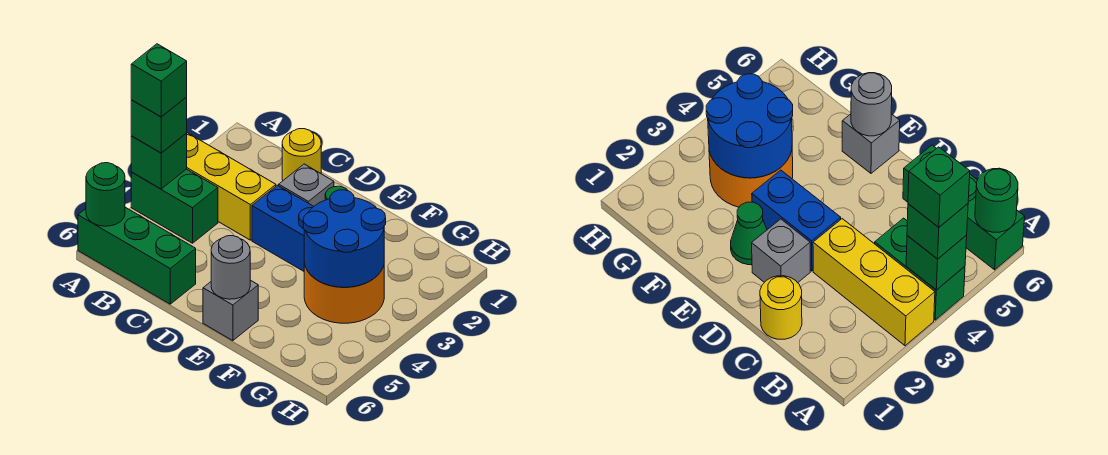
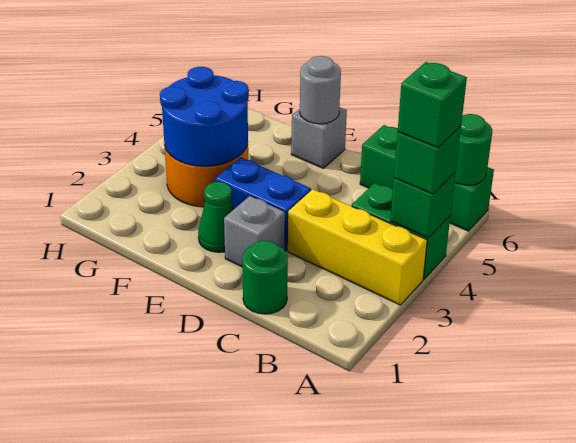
yellow round brick C1 level 1 -> green round brick C1 level 1

